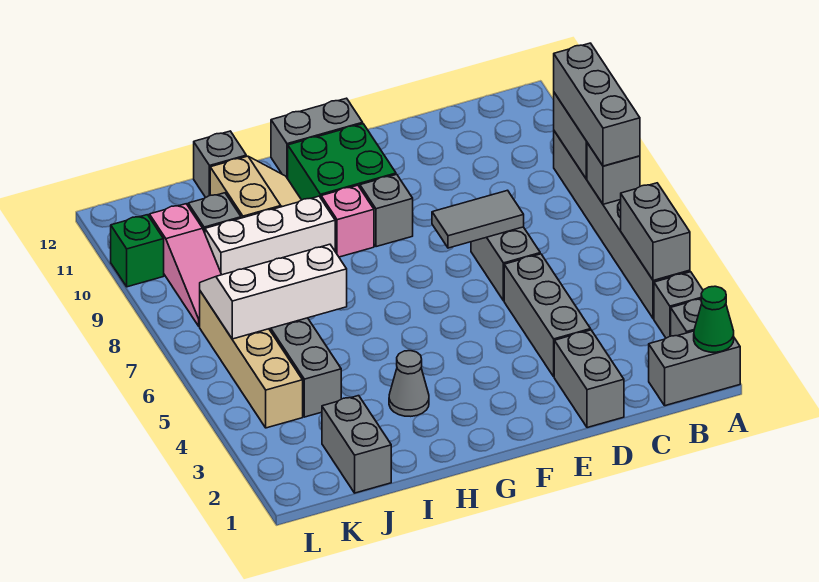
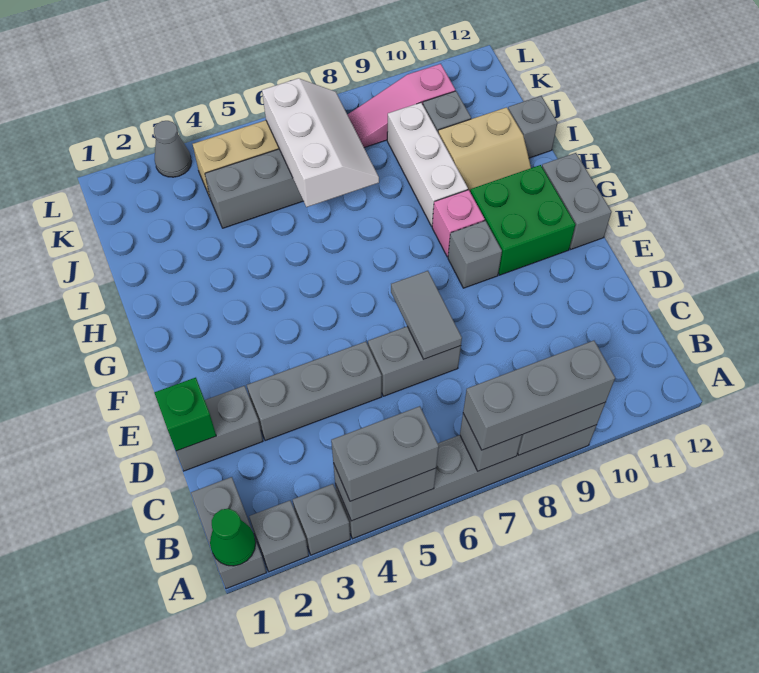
grey cone H3 level 1 -> grey cone L3 level 1
grey brick J1:J2 level 1 -> grey brick A4:A5 level 3
green brick L10 level 1 -> green brick D1 level 2

